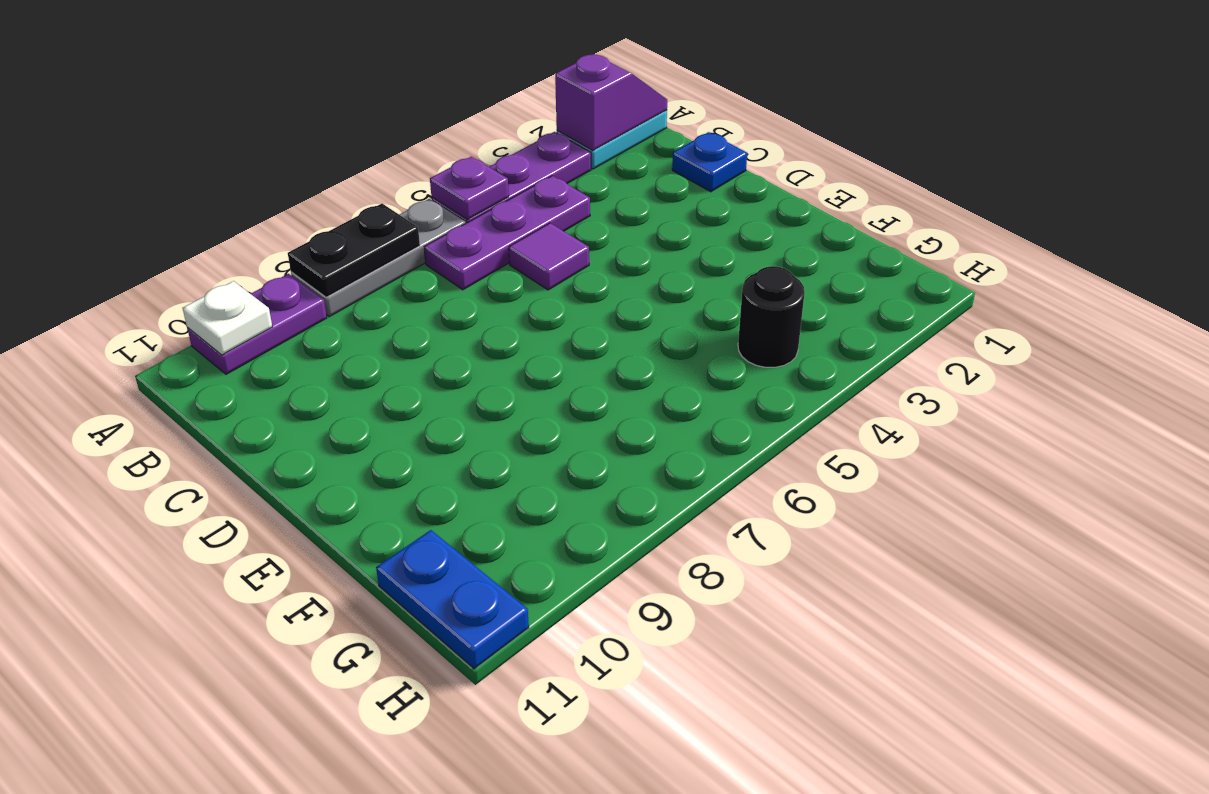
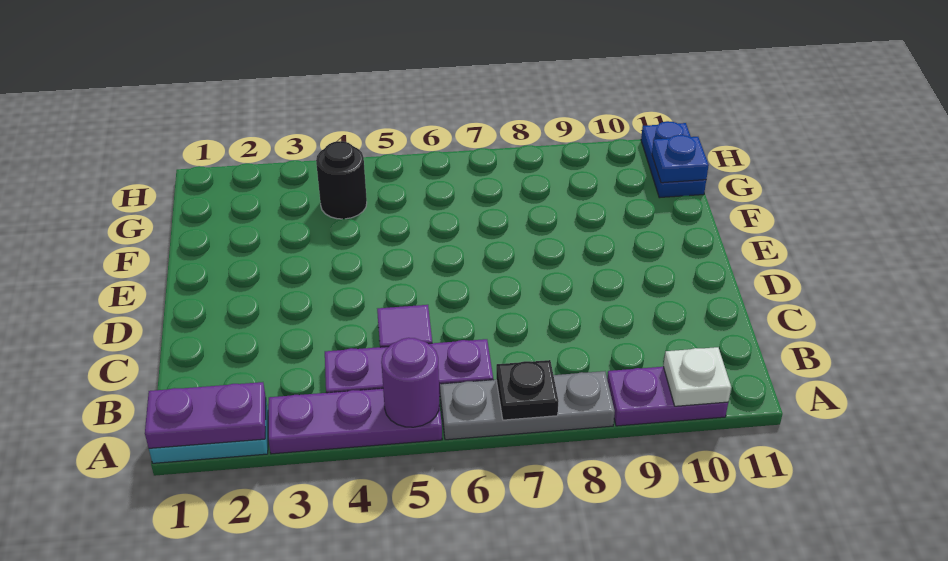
purple slope A1:A2 level 2 top 2 -> purple plate A1:A2 level 2
purple plate A5 level 2 -> purple round brick A5 level 2
black plate A7:A8 level 2 -> black plate A7 level 2
blue plate C1 level 1 -> blue plate G11 level 2

